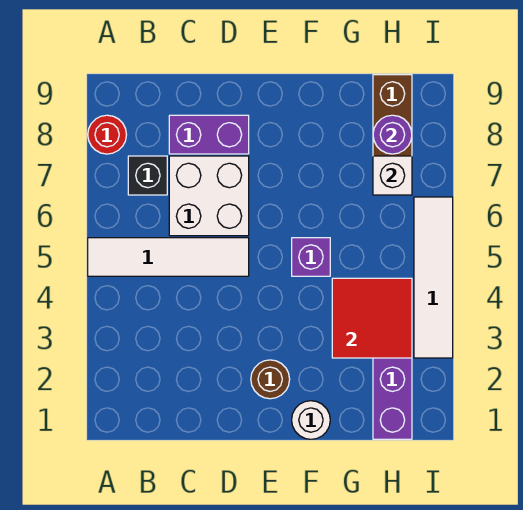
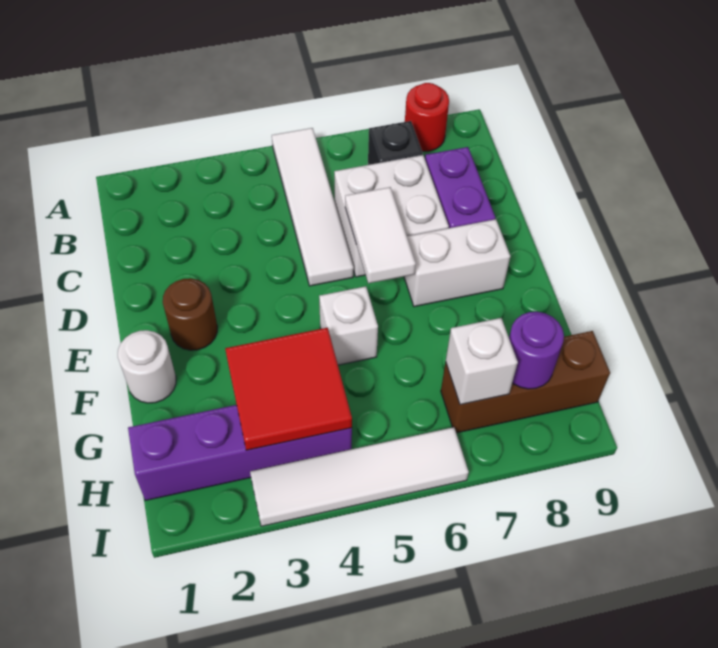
none -> white tile D6:E6 level 2
none -> white brick E7:E8 level 1
purple brick F5 level 1 -> white brick F5 level 1

